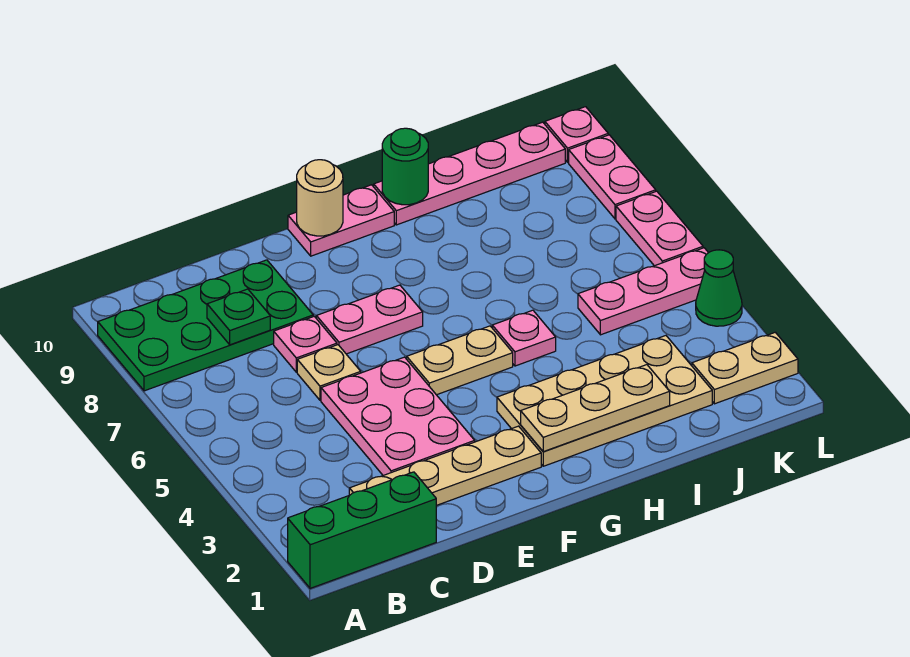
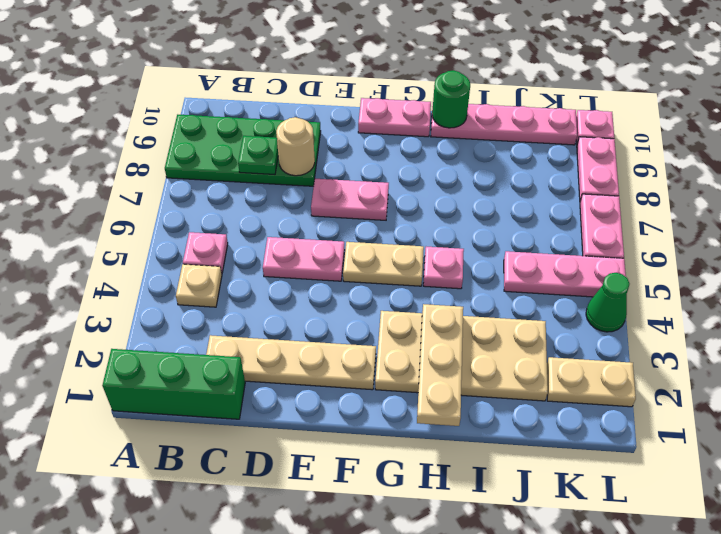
pink plate D3:E5 level 1 -> pink plate D5:E5 level 1
tan plate D6 level 1 -> tan plate B4 level 1
pink plate D7 level 1 -> pink plate B5 level 1
tan round brick F10 level 2 -> tan round brick D8 level 2
tan plate G2:I2 level 2 -> tan plate H1:H3 level 2

